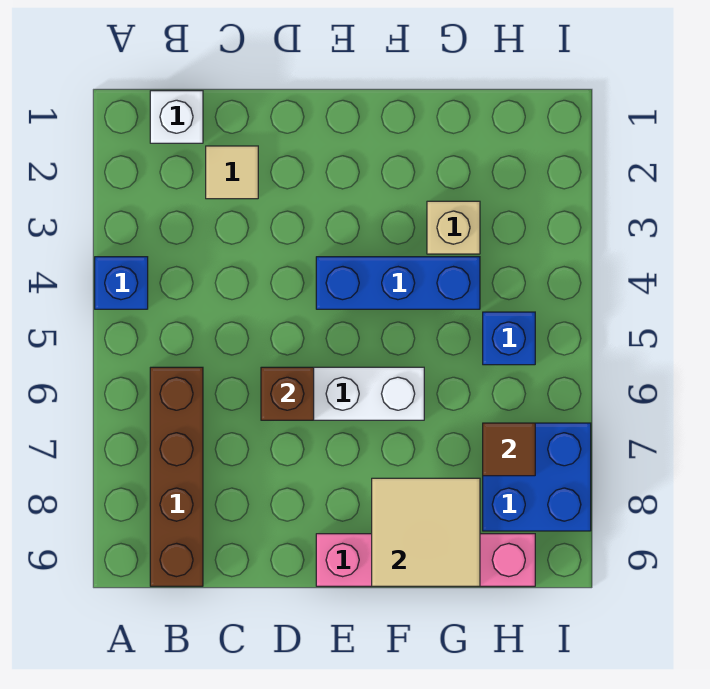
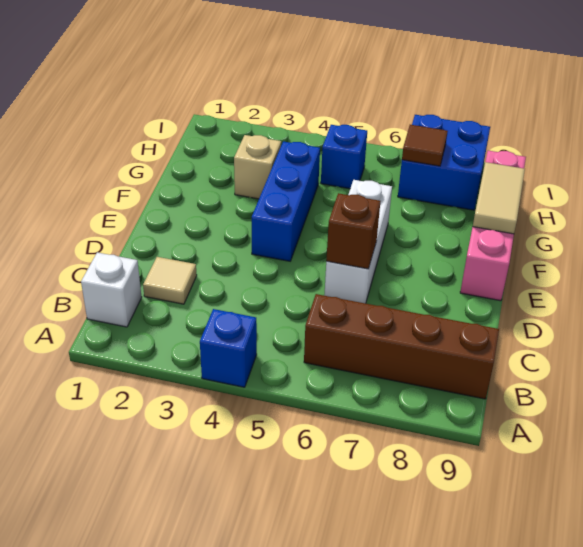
tan tile F8:G9 level 2 -> tan tile F9:G9 level 2

